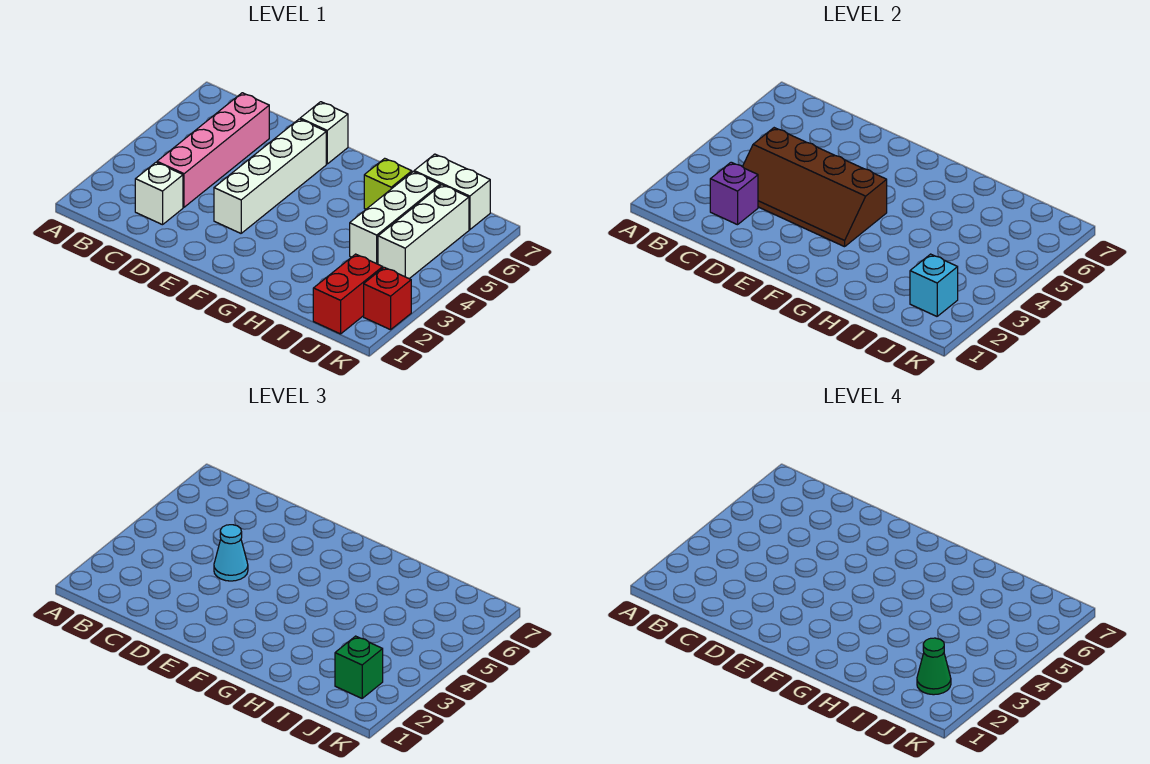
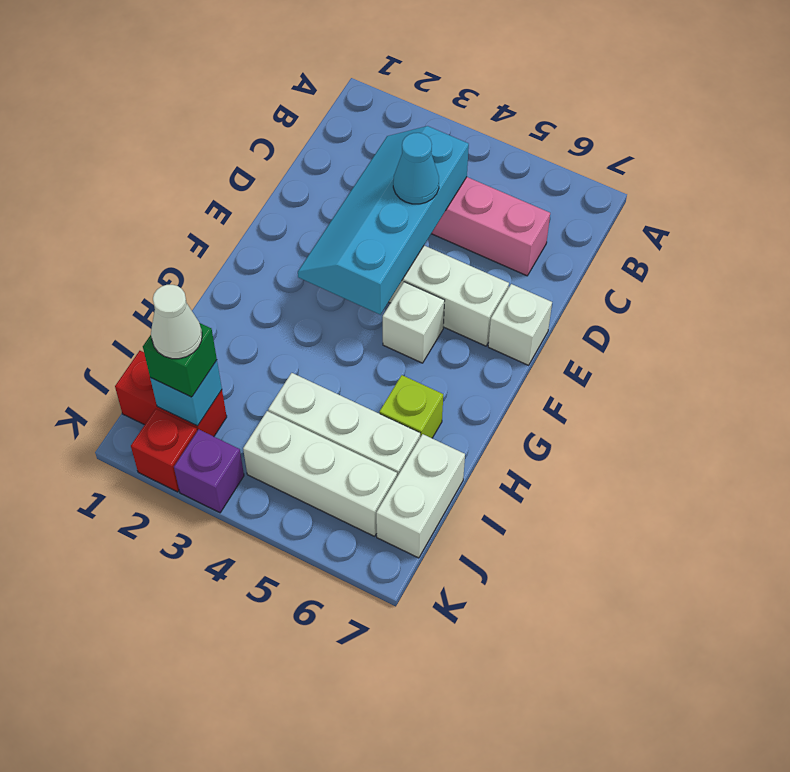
white brick C2 level 1 -> white brick F5 level 1
purple brick C2 level 2 -> purple brick K3 level 1
brown slope C3:F4 level 2 top 4 -> cyan slope C3:F4 level 2 top 4
green cone J2 level 4 -> white cone J2 level 4

